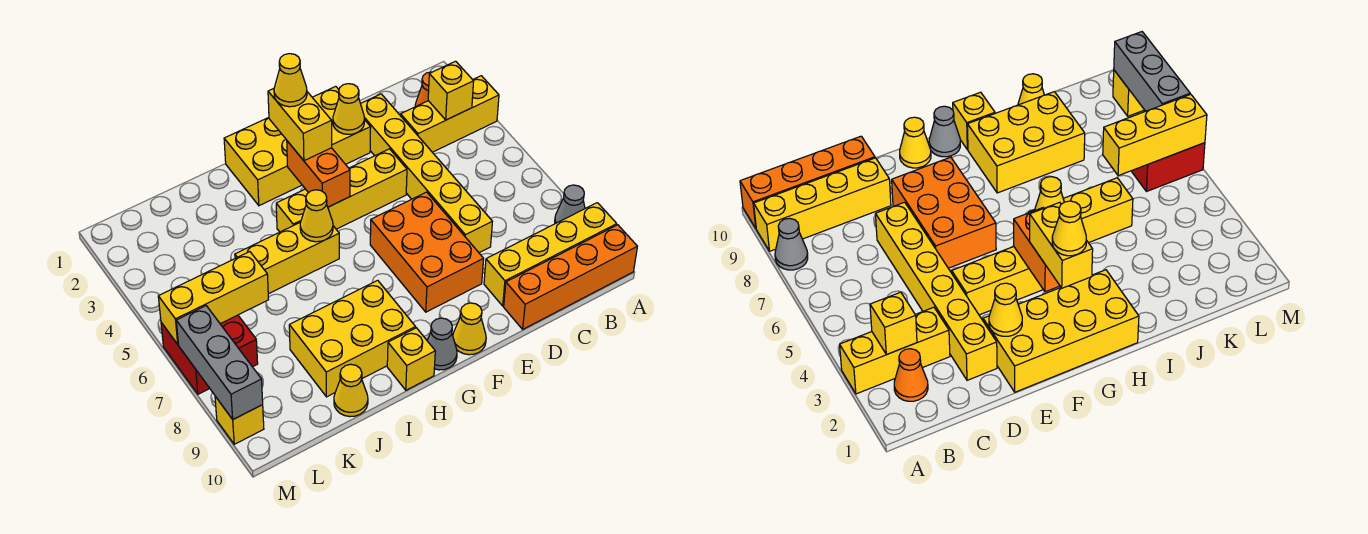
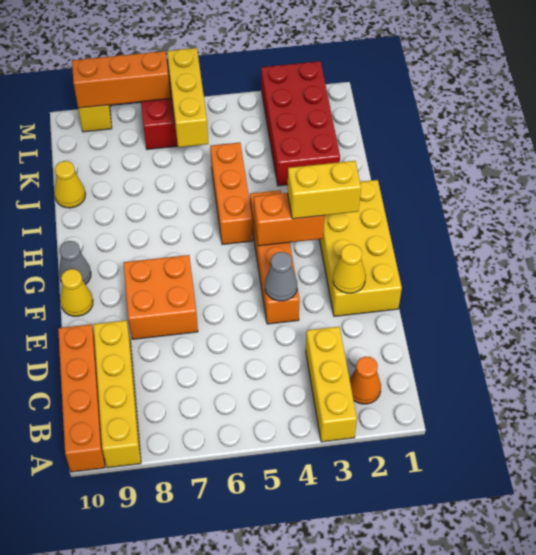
grey cone A8 level 1 -> grey cone E4 level 2
yellow brick B3 level 2 -> none
yellow brick D2:D7 level 1 -> none
yellow brick E4:H4 level 1 -> orange brick E4:H4 level 1
orange brick E6:F8 level 1 -> orange brick E7:F8 level 1
yellow cone G2 level 4 -> none
yellow brick H5:J5 level 1 -> orange brick H5:J5 level 1
yellow cone H5 level 2 -> none
yellow brick H8:J9 level 1 -> none
yellow brick H10 level 1 -> none
none -> red brick J2:M3 level 1
grey brick M7:M9 level 2 -> orange brick M7:M9 level 2

